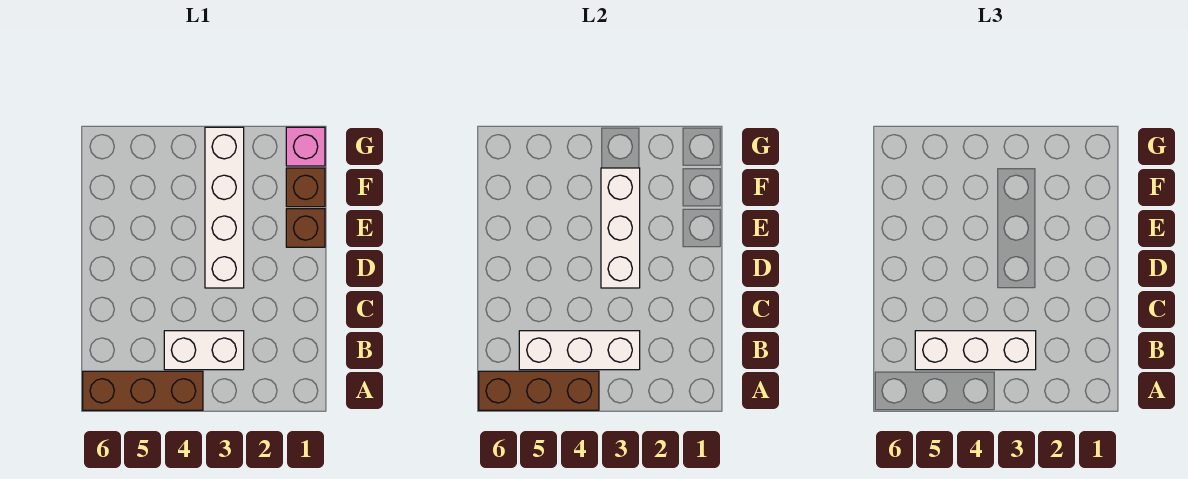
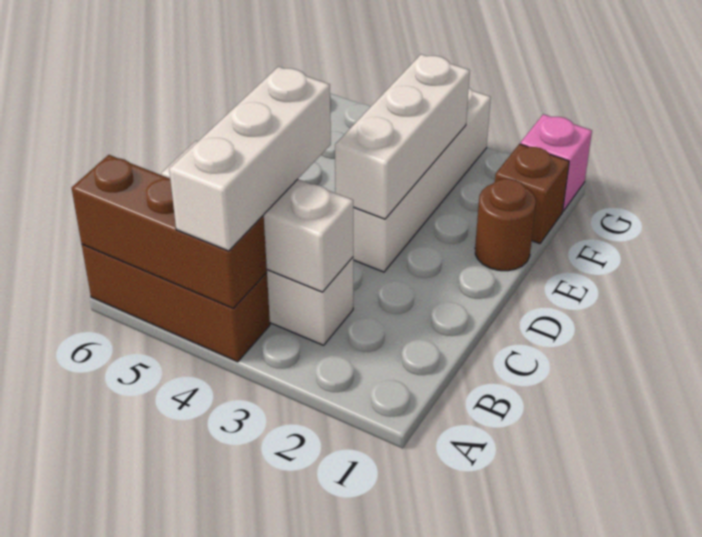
white brick B3:B5 level 3 -> white brick A4:C4 level 3
brown brick E1 level 1 -> brown round brick E1 level 1

